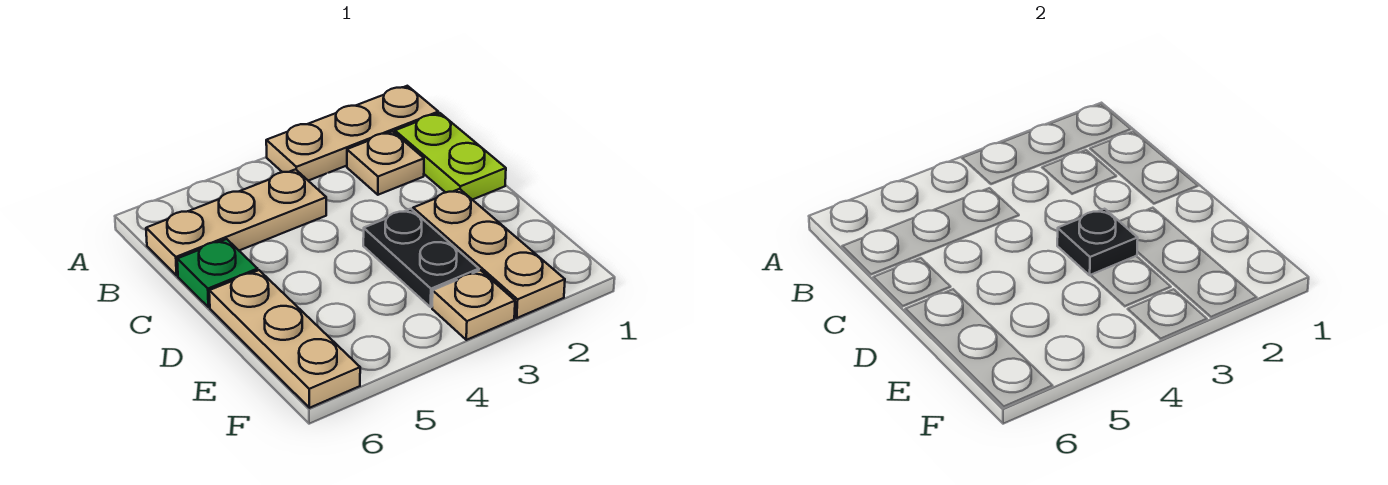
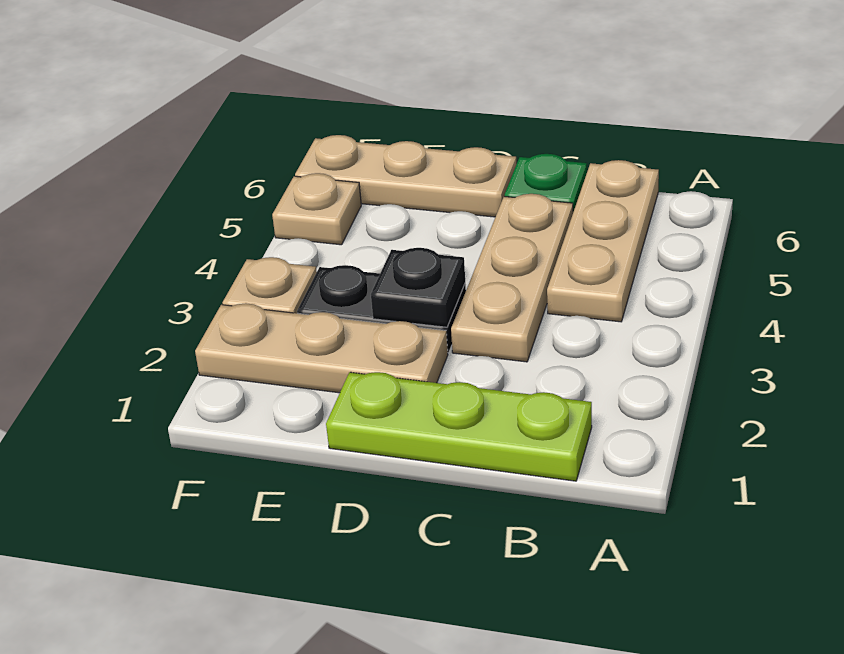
tan plate A1:A3 level 1 -> tan plate C3:C5 level 1
lime plate B1:C1 level 1 -> lime plate B1:D1 level 1
tan plate B2 level 1 -> tan plate F5 level 1

